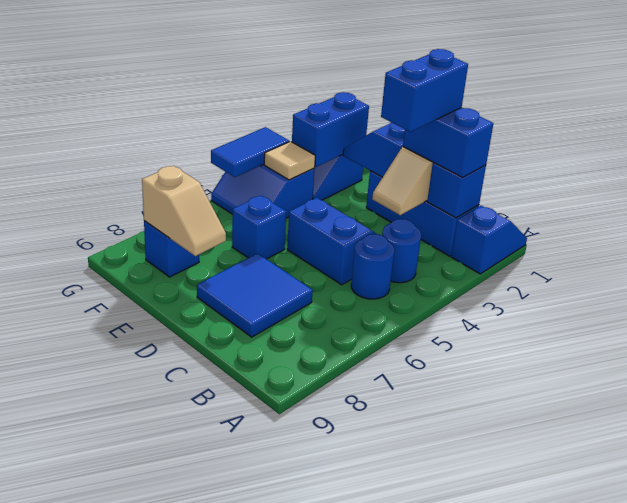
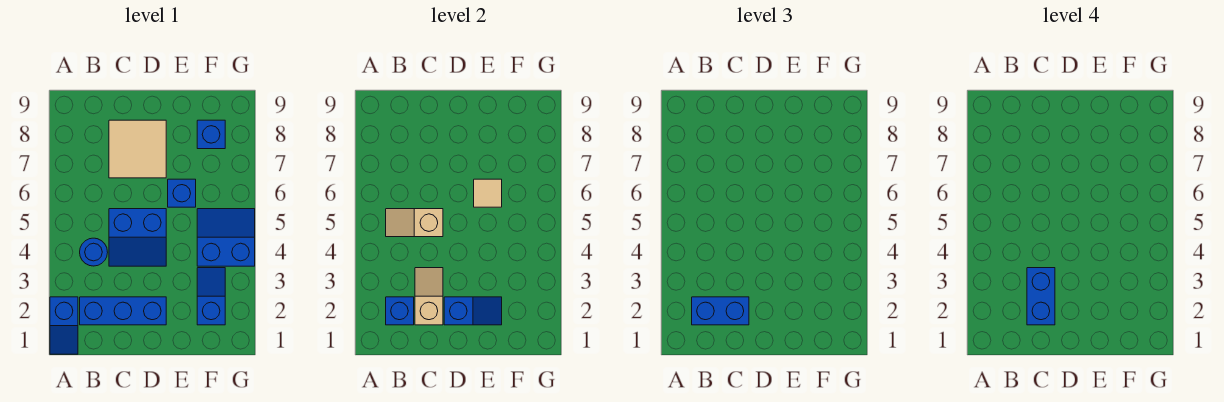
blue round brick B5 level 1 -> none
blue tile C7:D8 level 1 -> tan tile C7:D8 level 1
tan slope E8:F8 level 2 top F -> tan slope B5:C5 level 2 top C
blue brick F2:F3 level 2 -> none
tan tile F4 level 2 -> tan tile E6 level 2
blue tile G4:G5 level 2 -> none

